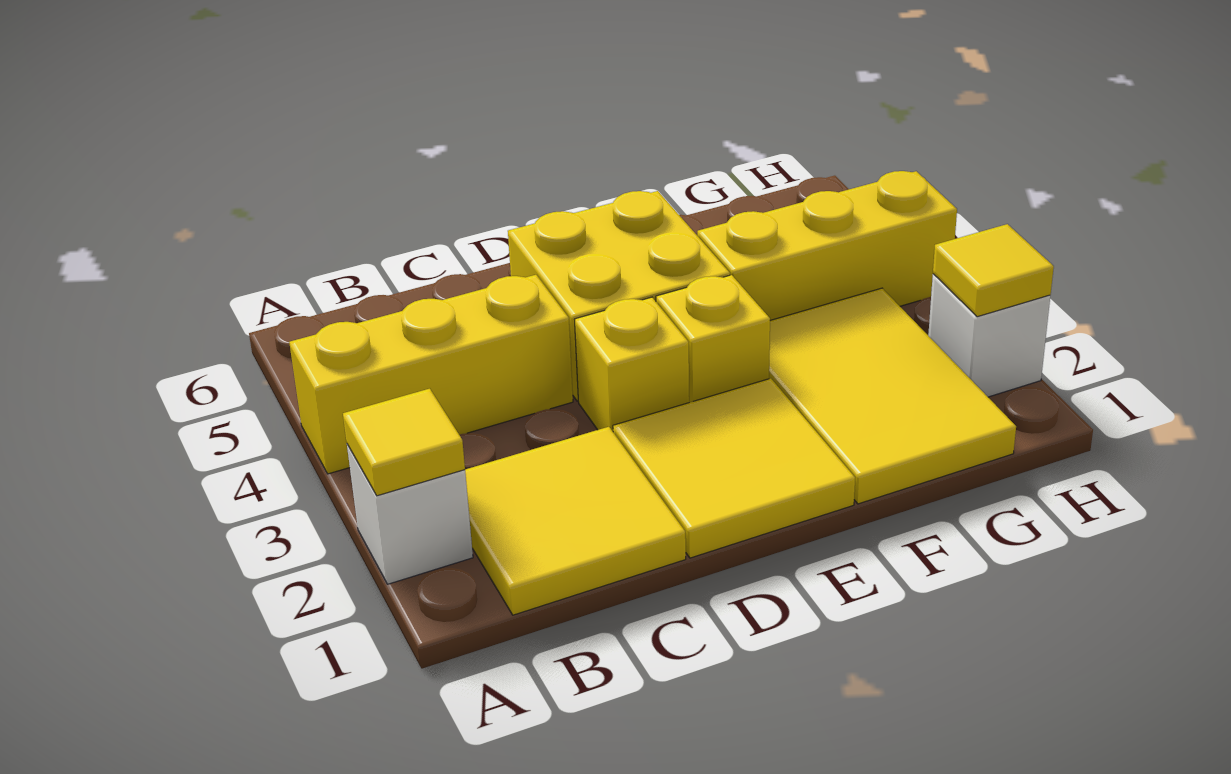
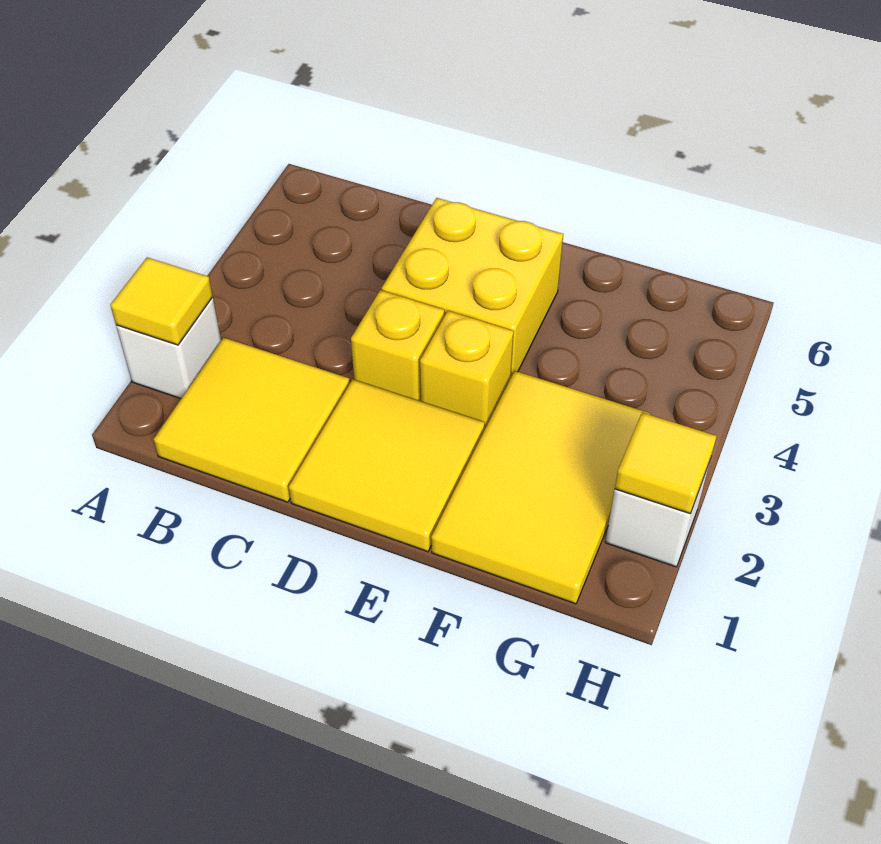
yellow brick A4:C4 level 1 -> none
yellow brick F4:H4 level 1 -> none

